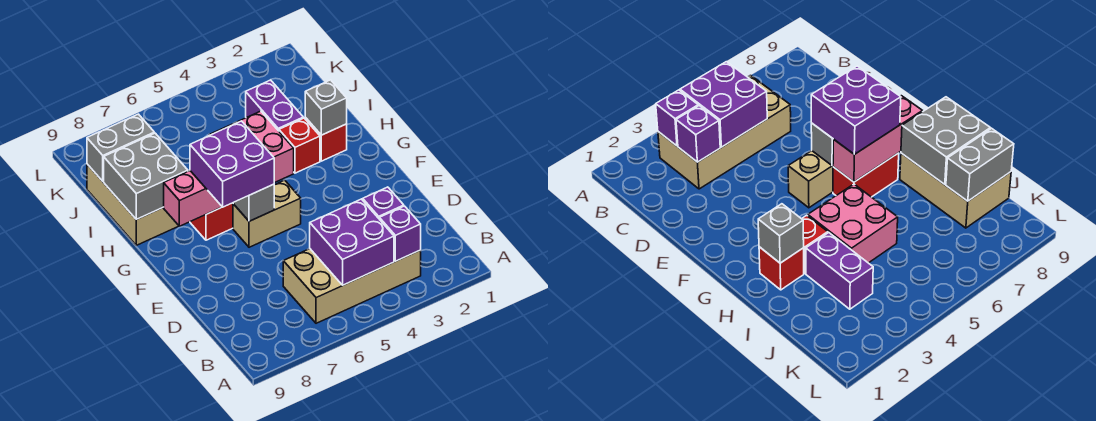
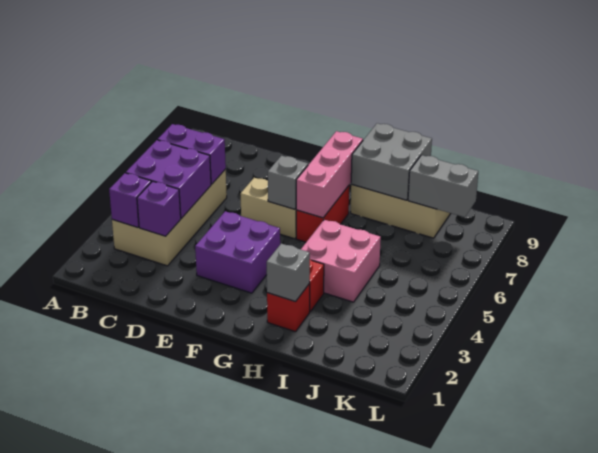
tan brick F5:F6 level 1 -> tan brick E6:F6 level 1
purple brick F6:G7 level 3 -> purple brick E3:F4 level 1
purple brick I3:J3 level 1 -> purple brick B6:C6 level 2
grey brick J8:J9 level 2 -> grey brick J8:K8 level 2

